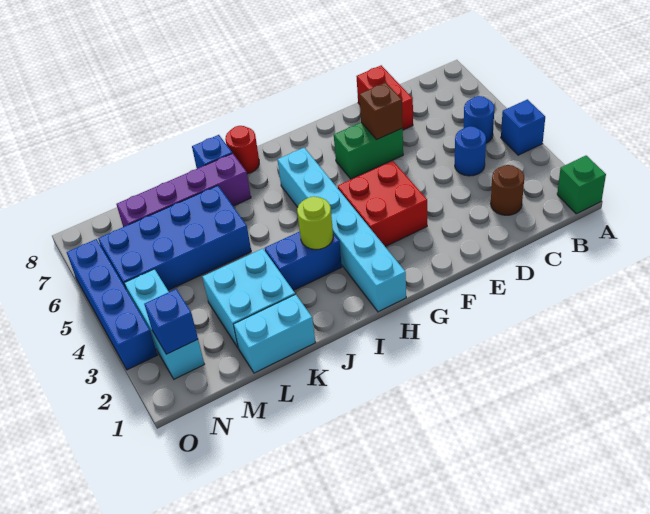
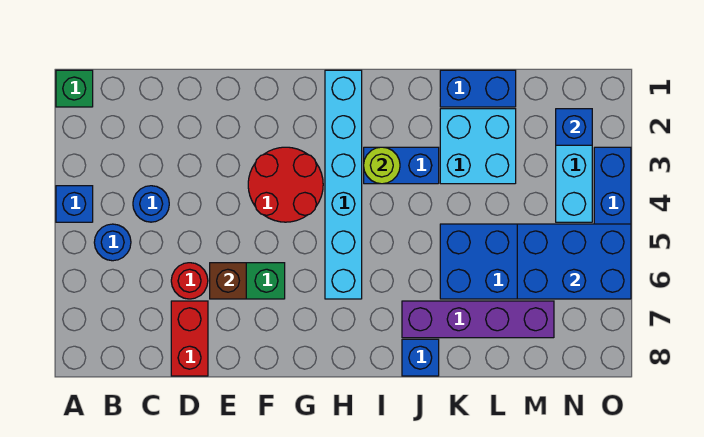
brown round brick C2 level 1 -> none
red brick F3:G4 level 1 -> red round brick F3:G4 level 1
red round brick I8 level 1 -> red round brick D6 level 1
cyan brick K1:L1 level 1 -> blue brick K1:L1 level 1
none -> blue brick M5:O6 level 2

